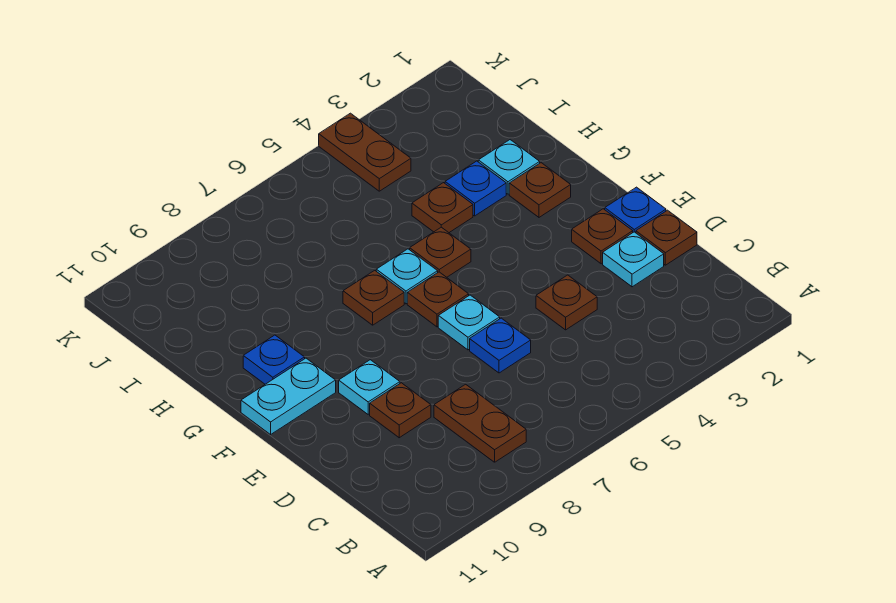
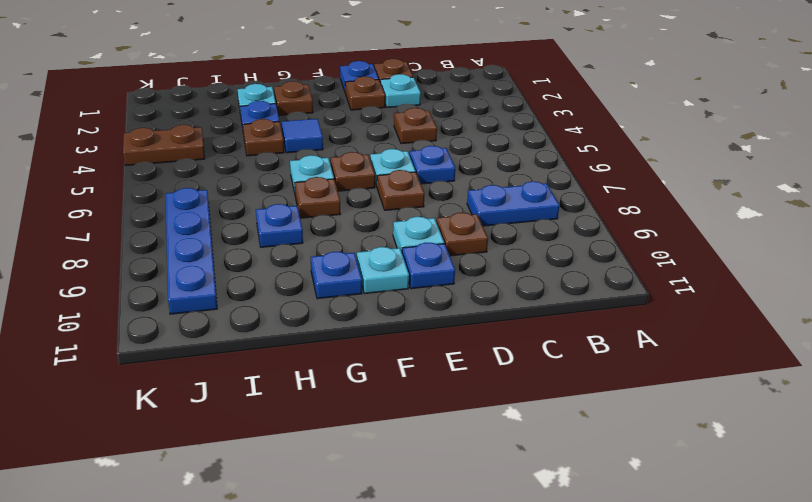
brown plate B8:C8 level 1 -> blue plate B8:C8 level 1
none -> blue plate E10 level 1
cyan plate F10:F11 level 1 -> cyan plate F10 level 1
none -> blue tile G4 level 1
brown plate G5 level 1 -> brown plate E7 level 1
none -> blue plate H8 level 1
none -> blue plate J7:J10 level 1

